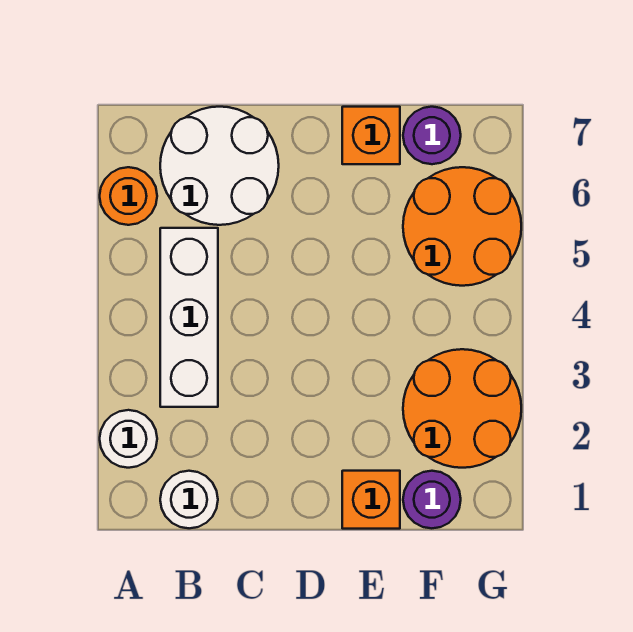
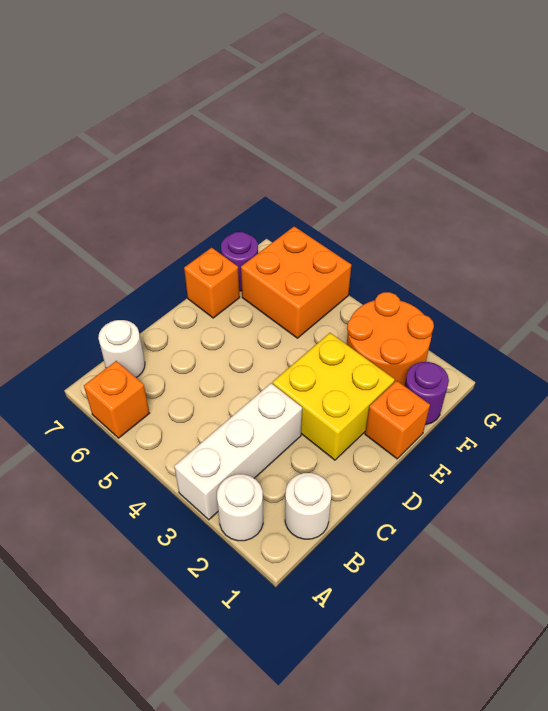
orange round brick A6 level 1 -> orange brick A6 level 1
white brick B3:B5 level 1 -> white brick A3:C3 level 1
white round brick B6:C7 level 1 -> white round brick B7 level 1
none -> yellow brick D2:E3 level 1
orange round brick F5:G6 level 1 -> orange brick F5:G6 level 1

